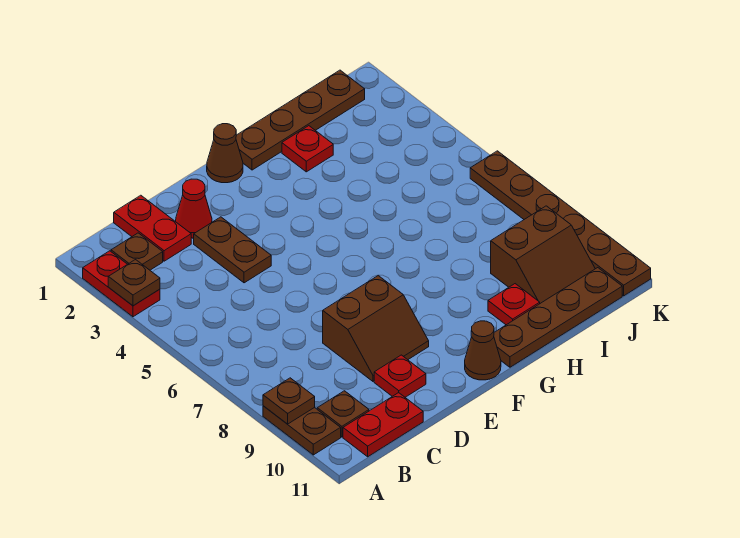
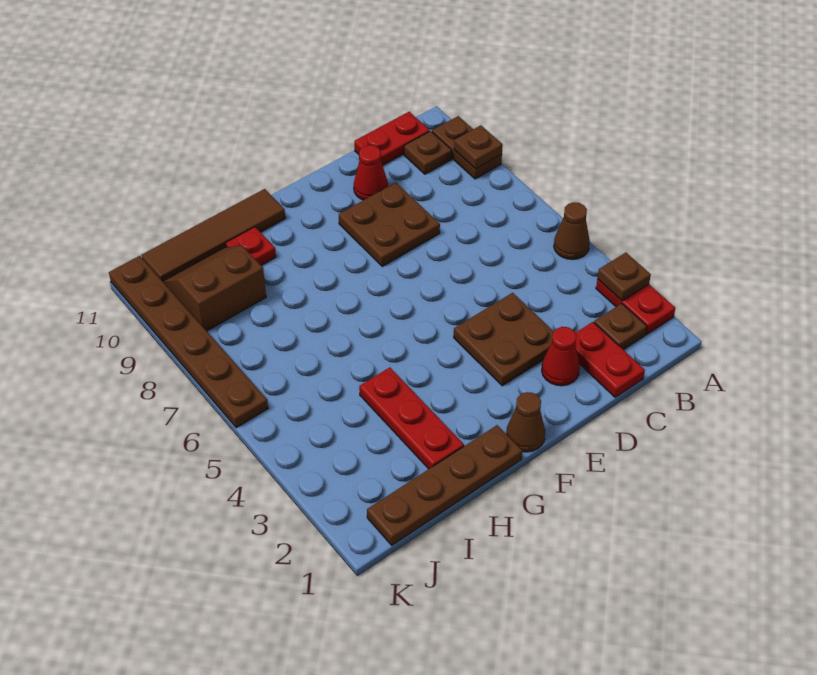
brown plate D3:D4 level 1 -> brown plate D3:E4 level 1
brown slope D8:E9 level 1 top 8 -> brown plate D8:E9 level 1
red plate D10 level 1 -> red cone D10 level 1
brown cone F11 level 1 -> brown cone A5 level 1
brown plate G11:J11 level 1 -> brown tile G11:J11 level 1
red plate H2 level 1 -> red plate H2:H4 level 1

